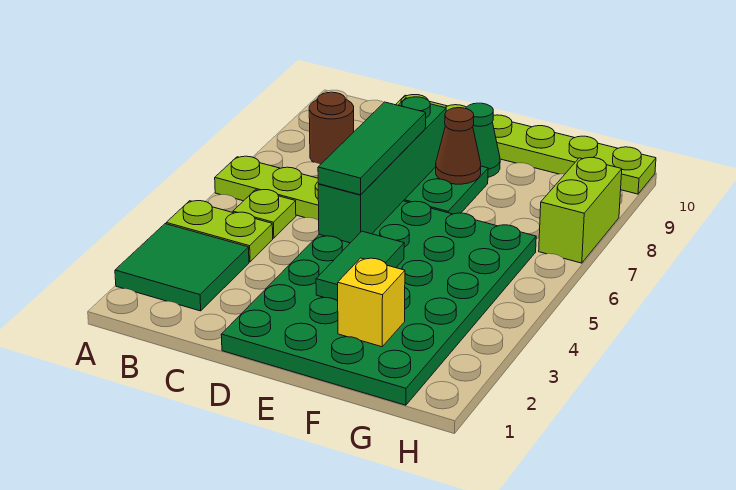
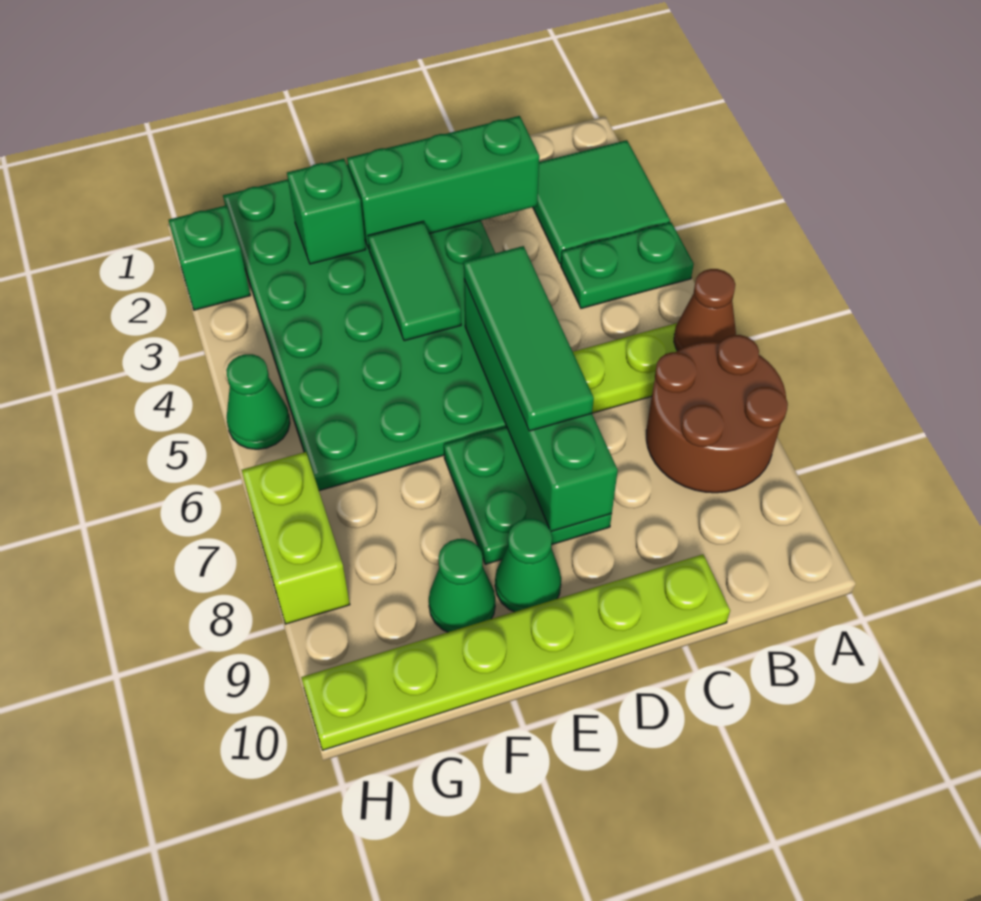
lime plate A4:B4 level 1 -> green plate A4:B4 level 1
lime plate B5 level 1 -> none
brown round brick B8 level 1 -> brown round brick A7:B8 level 1
none -> green brick C2:E2 level 2
brown cone E8 level 2 -> brown cone A6 level 2
yellow brick F2 level 2 -> green brick F2 level 2
none -> green cone F9 level 1
none -> green brick H2 level 1
none -> green cone H5 level 1

